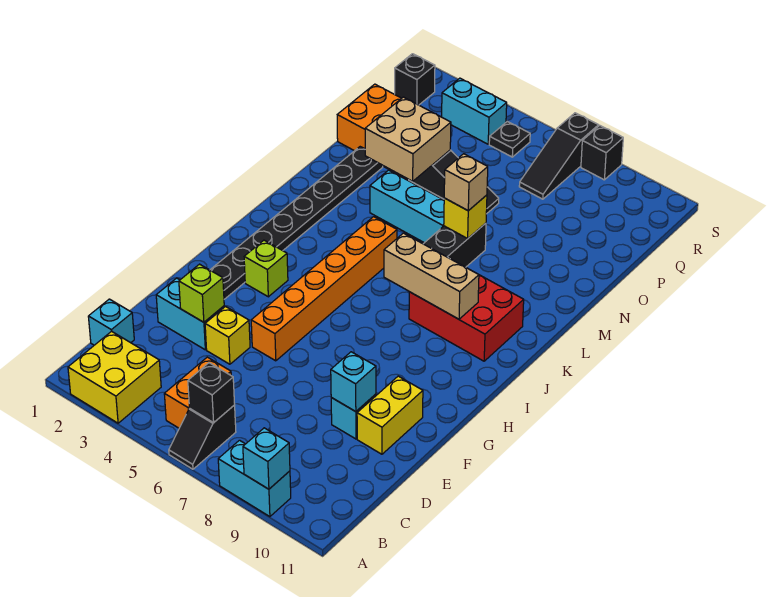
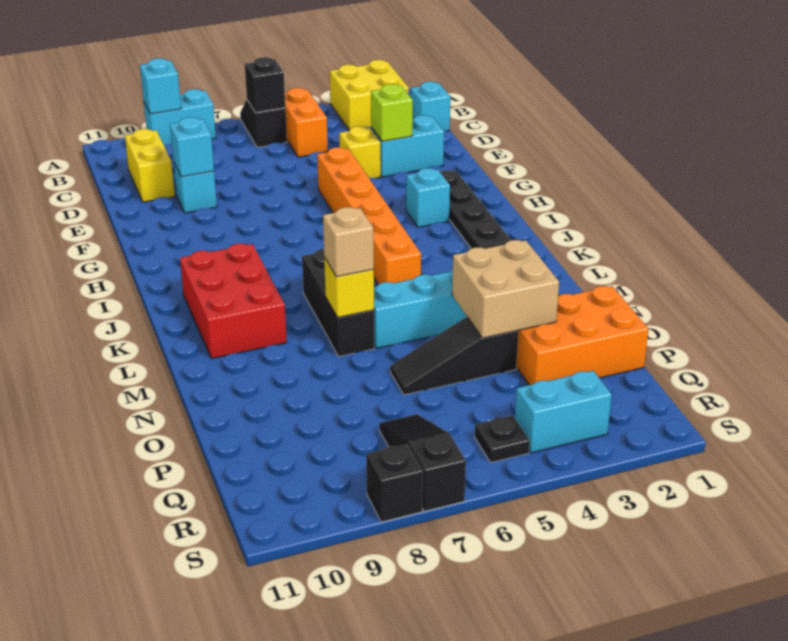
yellow brick E10:F10 level 1 -> yellow brick C10:D10 level 1
lime brick H3 level 1 -> cyan brick H3 level 1
tan brick J7:J9 level 2 -> none
red brick J8:K10 level 1 -> red brick J9:L10 level 1
black brick R1 level 1 -> none

